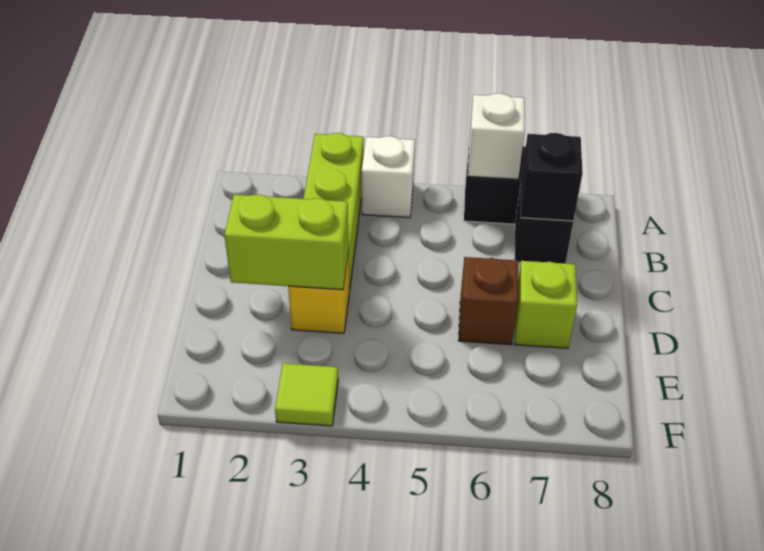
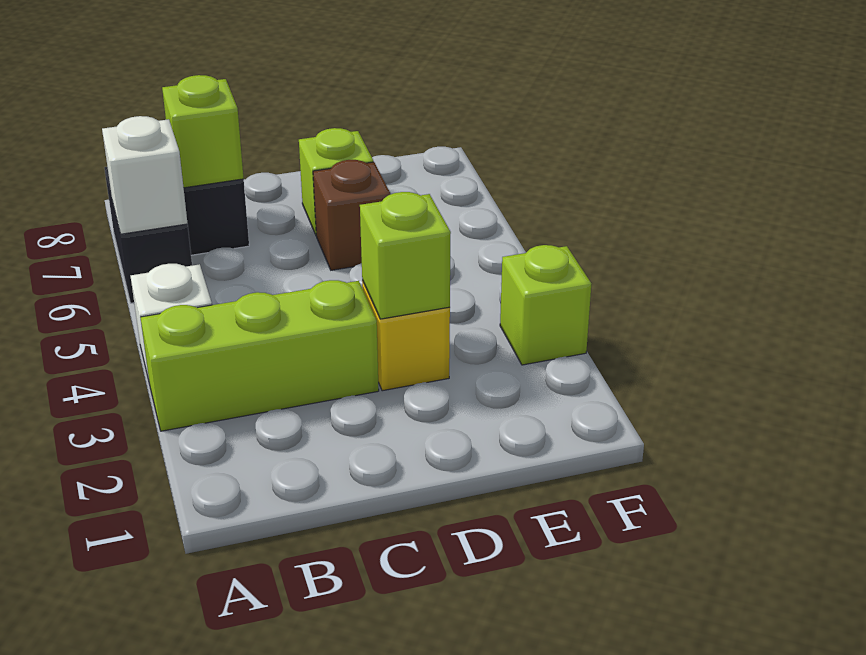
black brick B7 level 2 -> lime brick B7 level 2
lime brick D2:D3 level 2 -> lime brick D3 level 2
lime tile F3 level 1 -> lime brick F3 level 1

